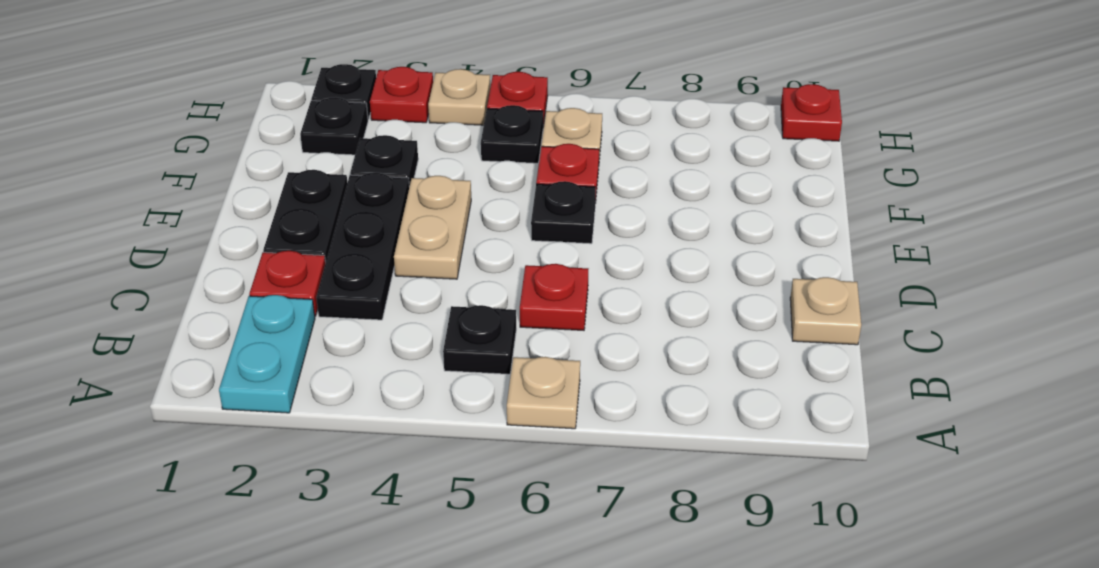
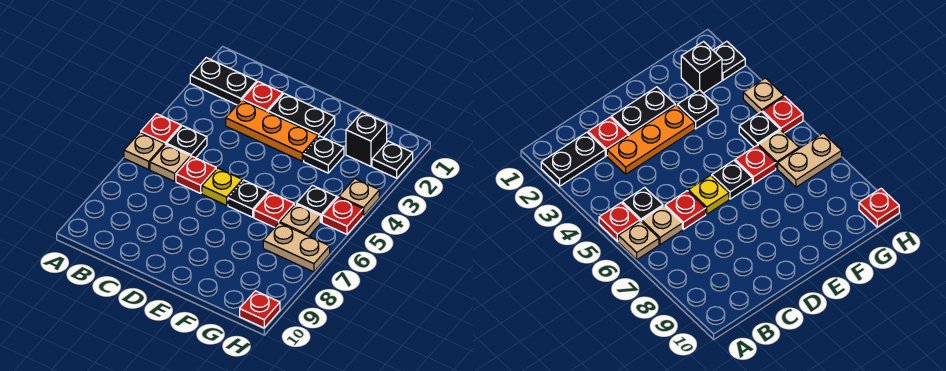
cyan plate A2:B2 level 1 -> black plate A2:B2 level 1
black plate C3:E3 level 1 -> orange plate C3:E3 level 1
tan plate C10 level 1 -> tan plate B6 level 1
tan plate D4:E4 level 1 -> tan plate G7:H7 level 1
none -> yellow plate D6 level 1
black plate G2 level 1 -> black brick G2 level 1
red plate H3 level 1 -> red plate A5 level 1

